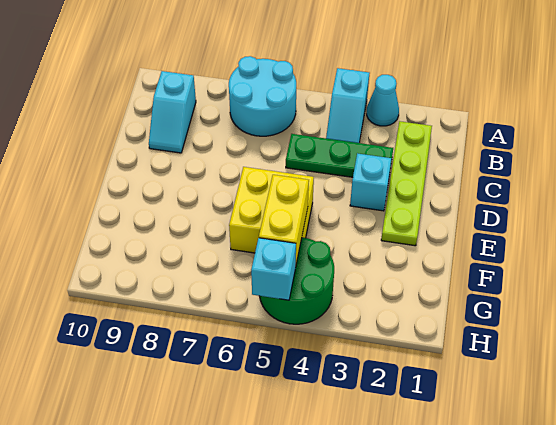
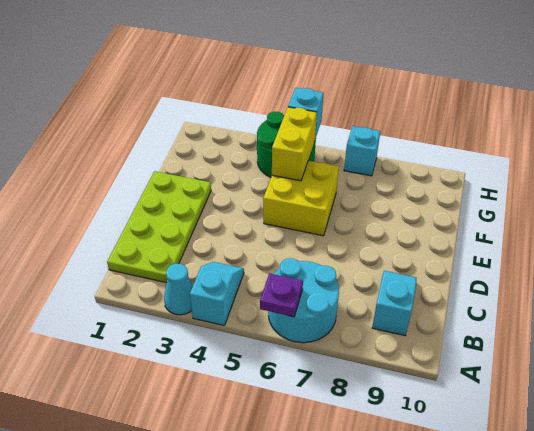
none -> purple plate A6 level 2
lime plate B2:E2 level 1 -> lime plate B1:E2 level 1
green plate C3:C5 level 1 -> none
cyan brick D3 level 1 -> cyan brick H7 level 1

